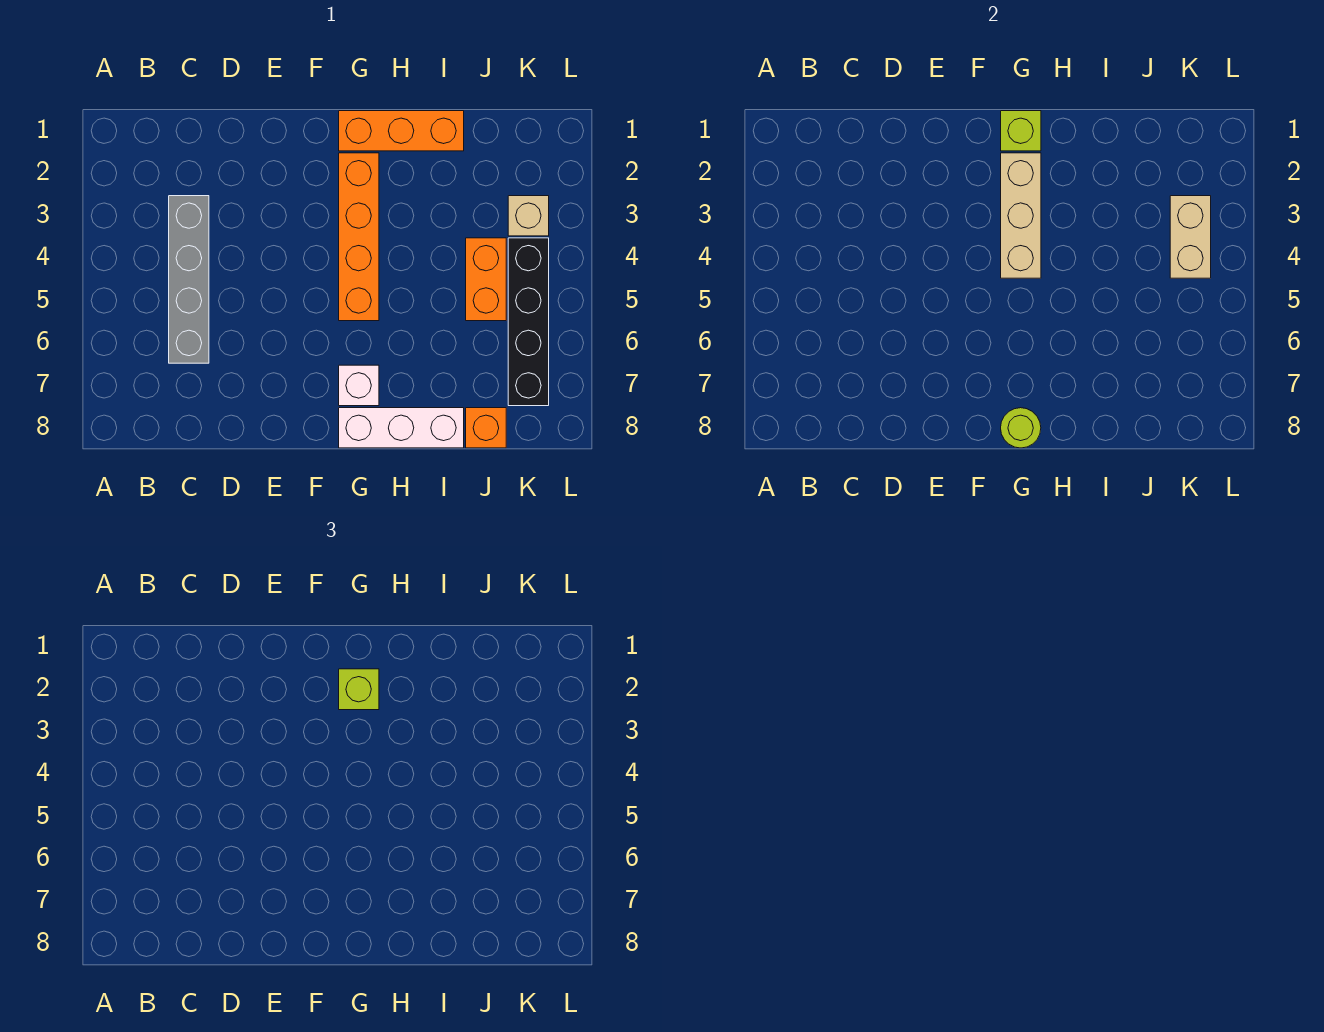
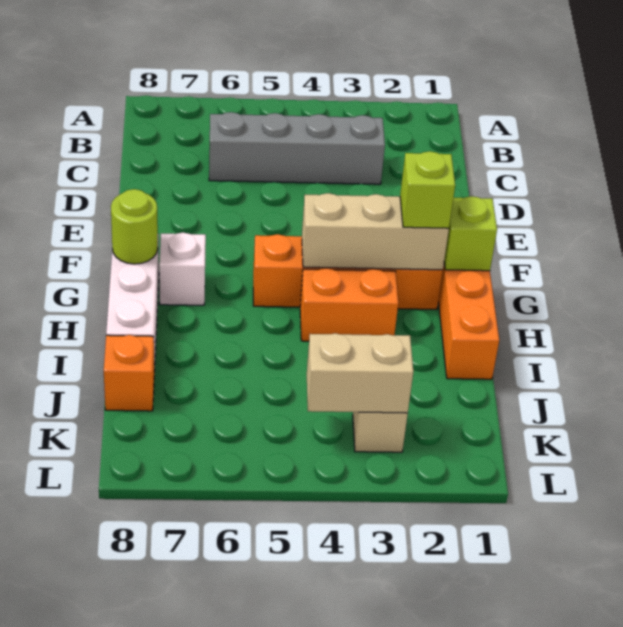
orange brick J4:J5 level 1 -> orange brick H3:H4 level 1
black brick K4:K7 level 1 -> none

